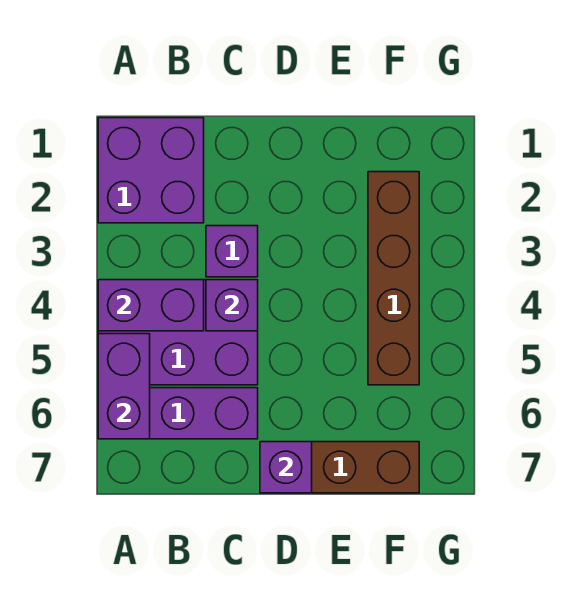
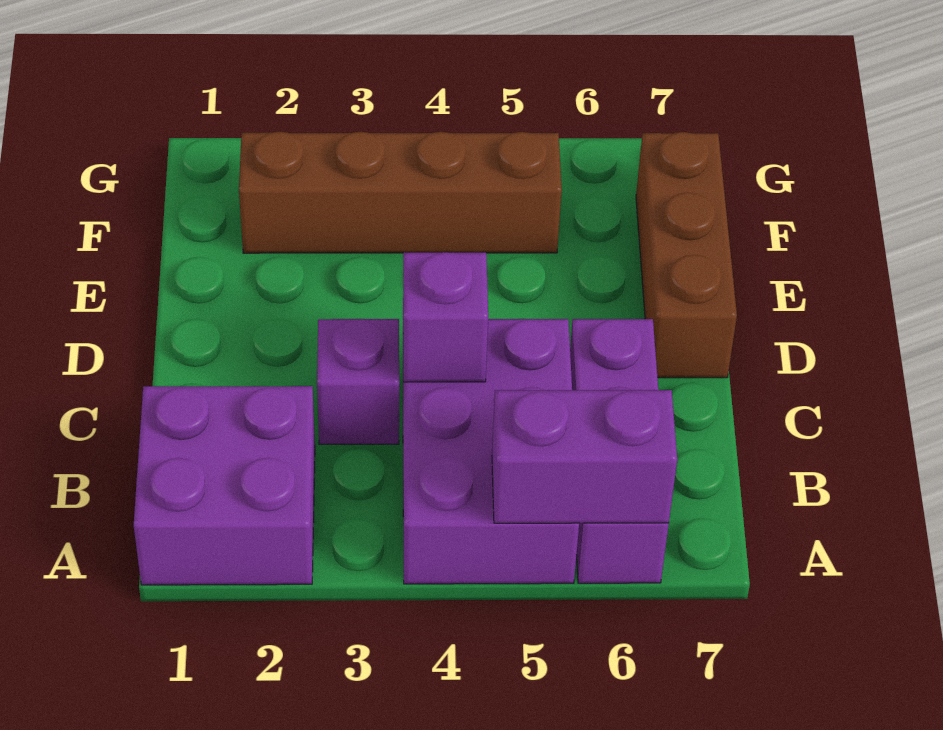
purple brick A4:B4 level 2 -> none
purple brick D7 level 2 -> none

